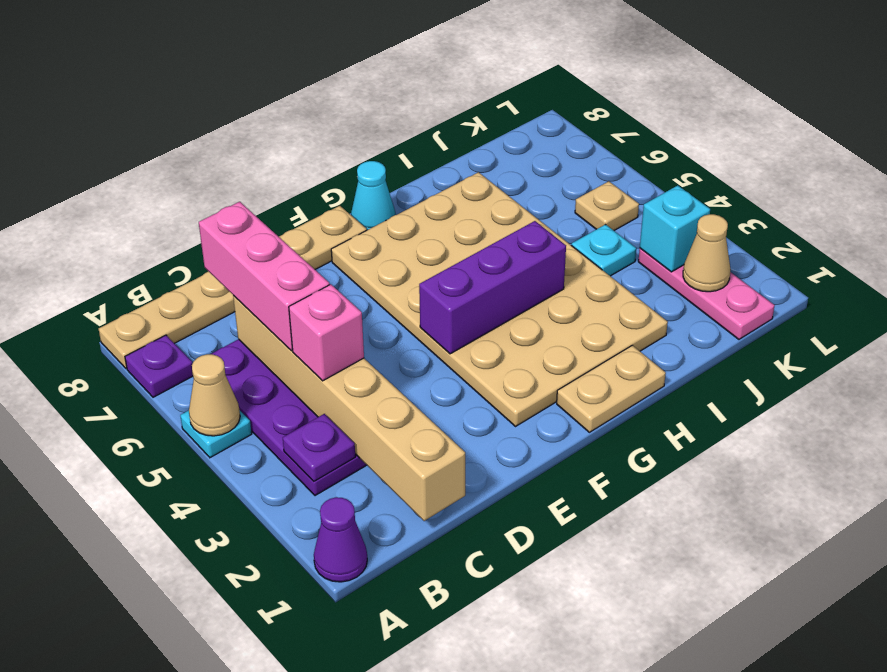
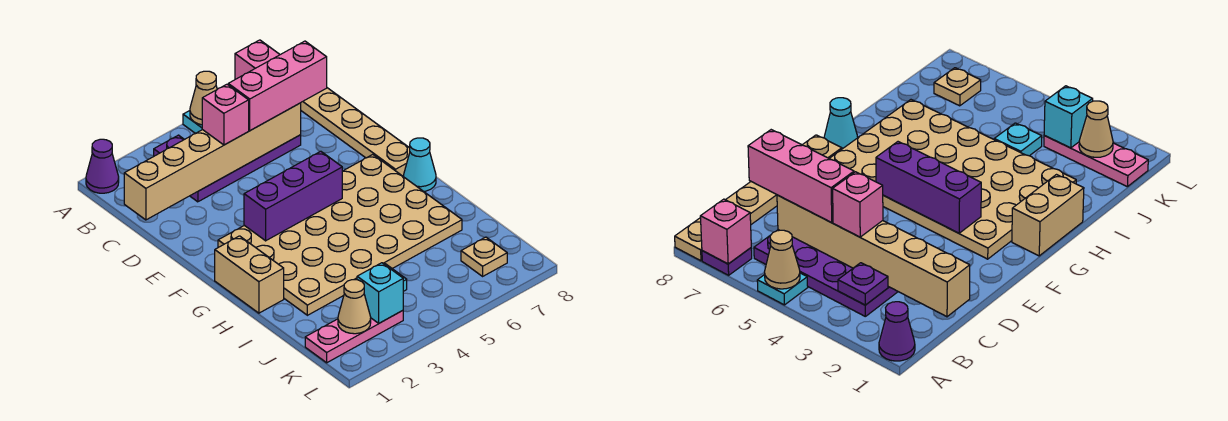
none -> pink brick A7 level 2
purple brick F4:H4 level 2 -> purple brick F3:F5 level 2
tan plate G1:H1 level 1 -> tan brick G1:H1 level 1
tan plate K5 level 1 -> tan plate K7 level 1

